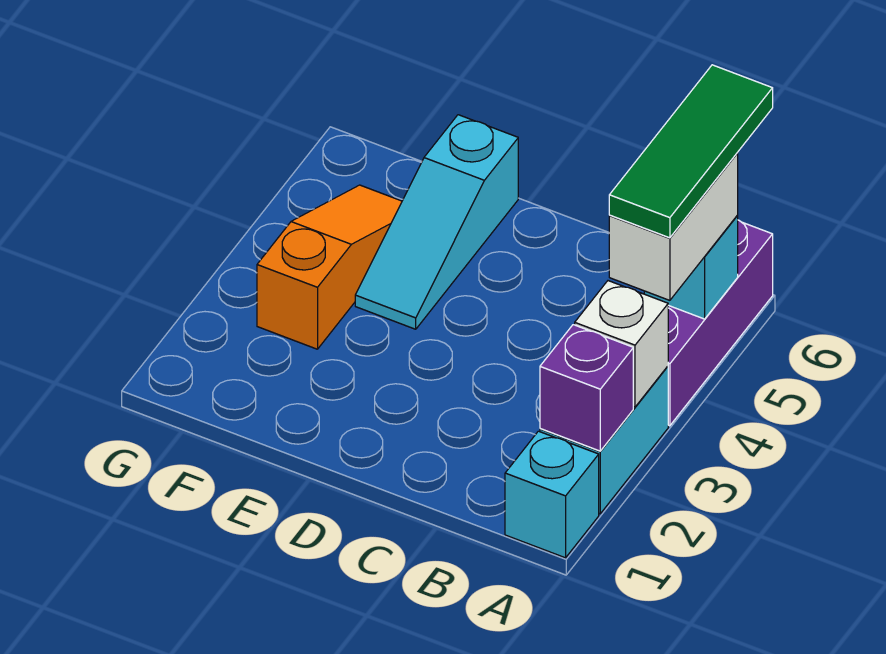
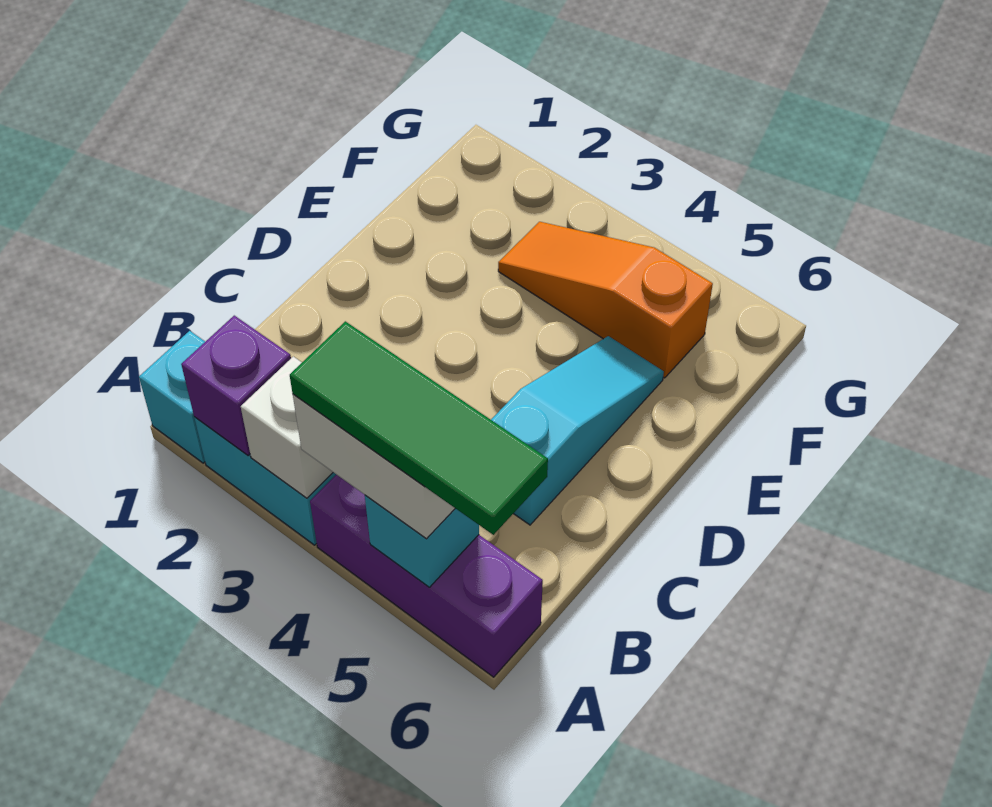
cyan slope E4:E6 level 1 top 6 -> cyan slope C5:E5 level 1 top C
orange slope F3:F5 level 1 top 3 -> orange slope F3:F5 level 1 top 5

